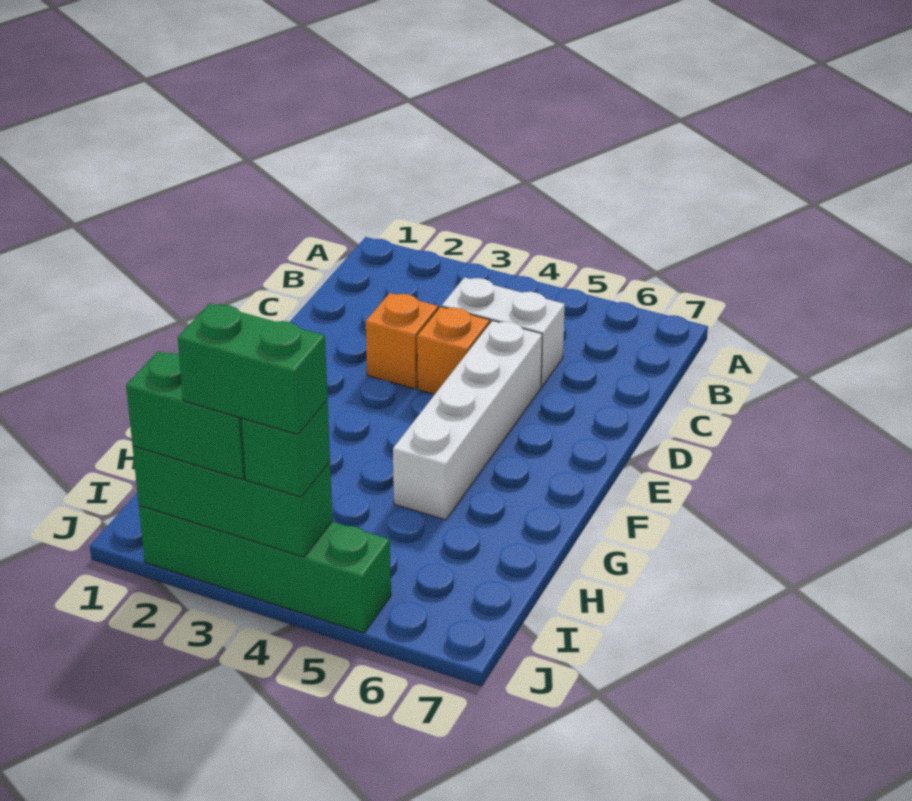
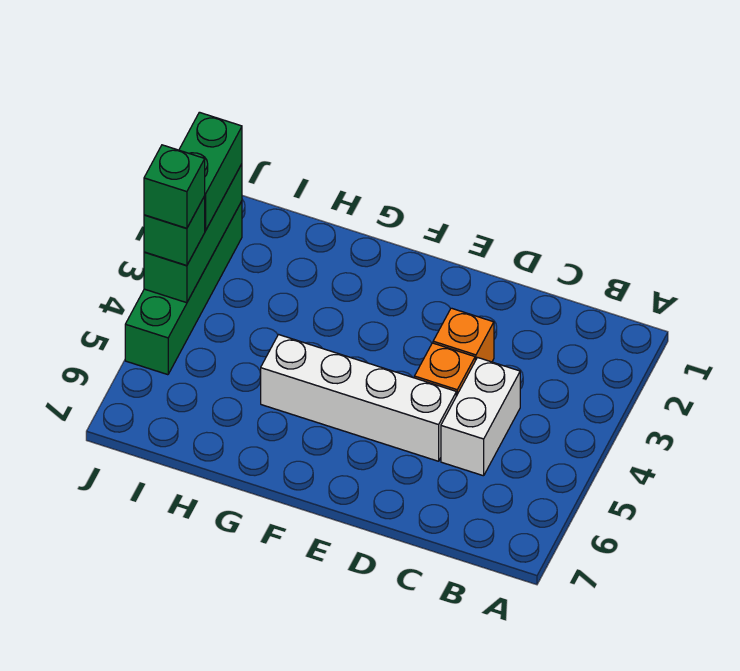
green brick J3:J4 level 4 -> green brick J4 level 4

